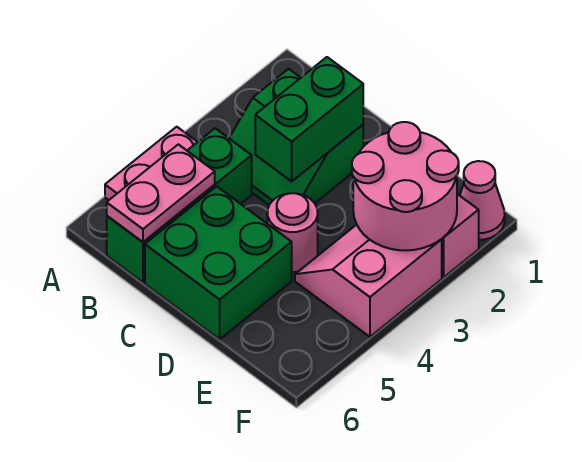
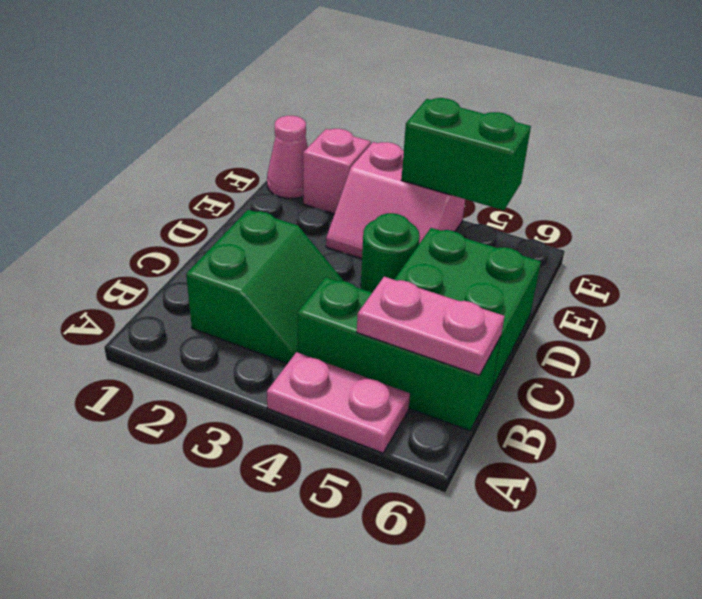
green brick C2:C3 level 2 -> green brick F4:F5 level 2
pink round brick D4 level 1 -> green round brick D4 level 1
pink round brick E2:F3 level 2 -> none

